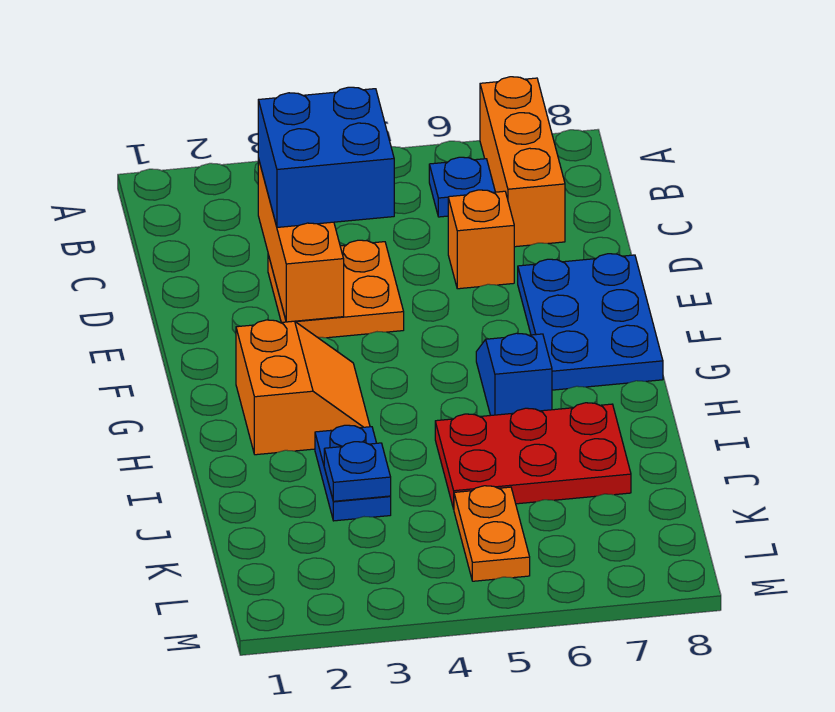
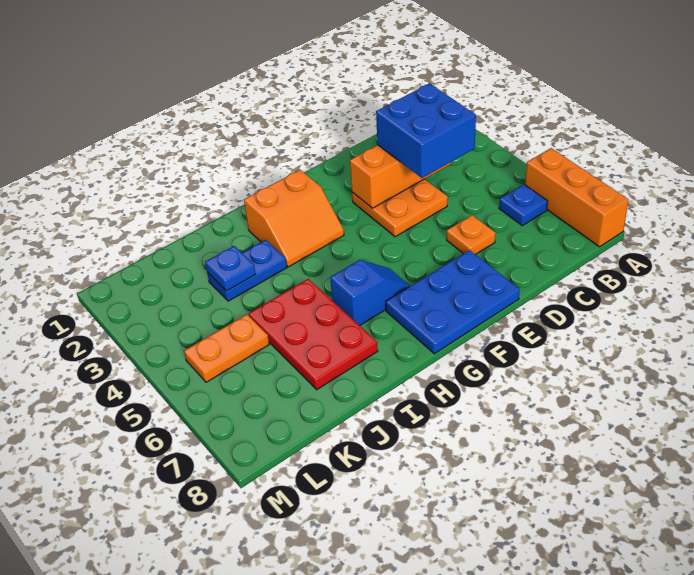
orange brick A7:C7 level 1 -> orange brick A6:A8 level 1
orange brick D6 level 1 -> orange plate D6 level 1

